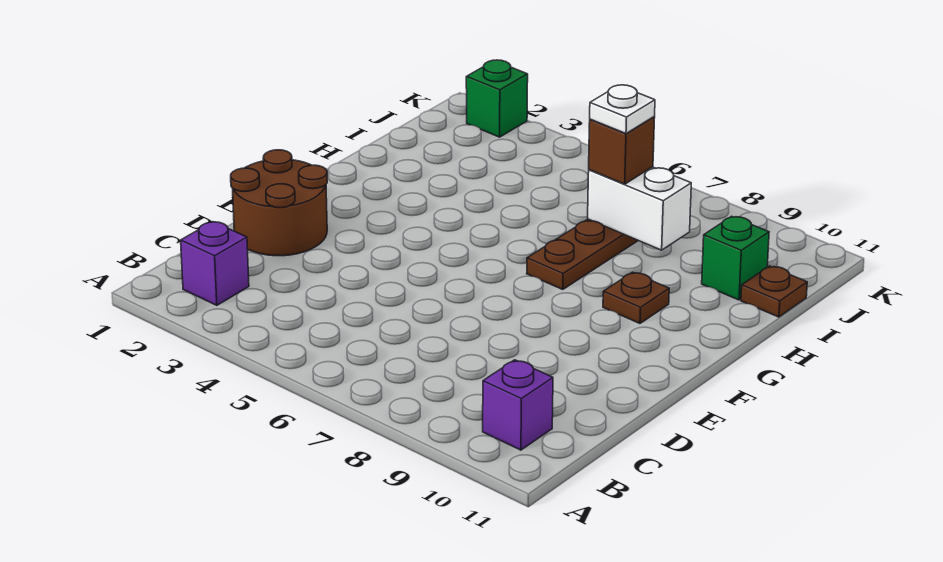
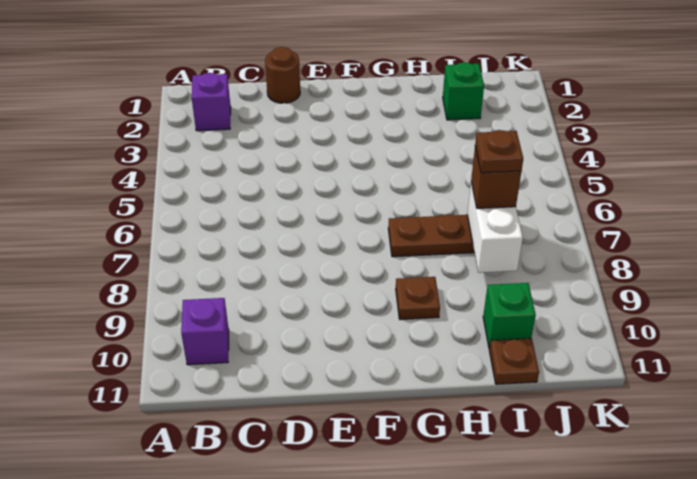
brown round brick D1:E2 level 1 -> brown round brick D1 level 1
white plate I7 level 4 -> brown plate I7 level 4
green brick K2 level 1 -> green brick I2 level 1

